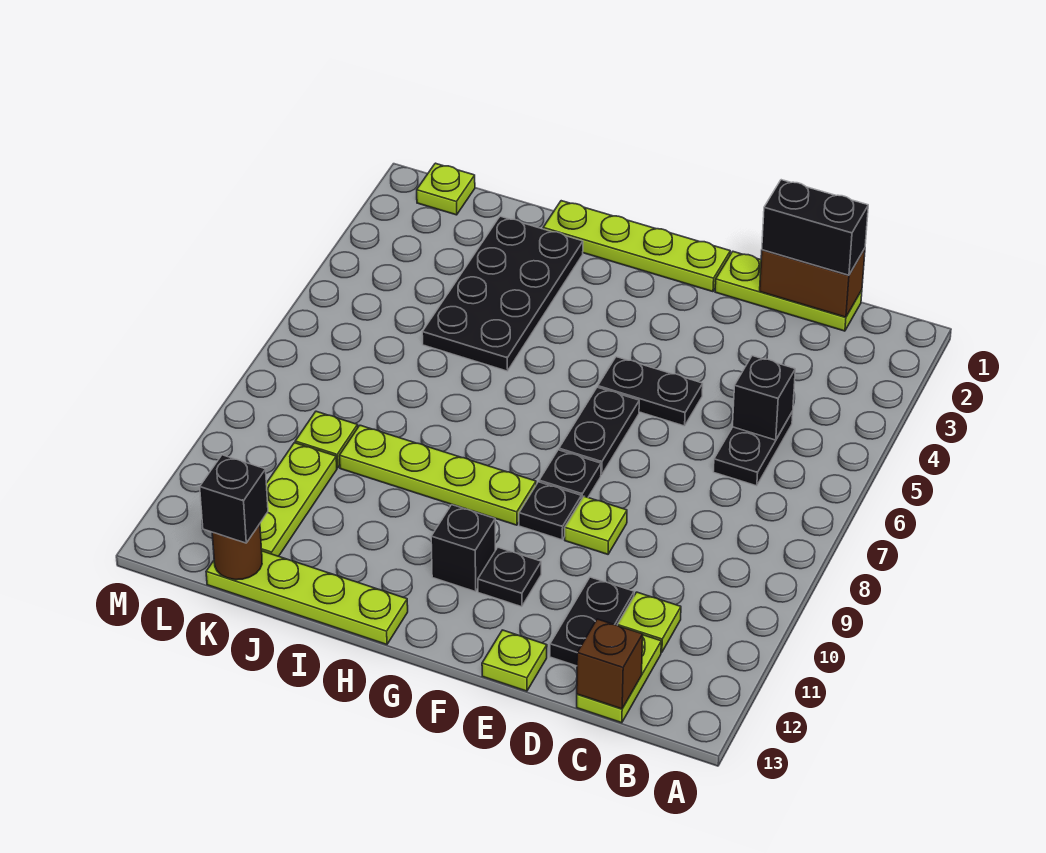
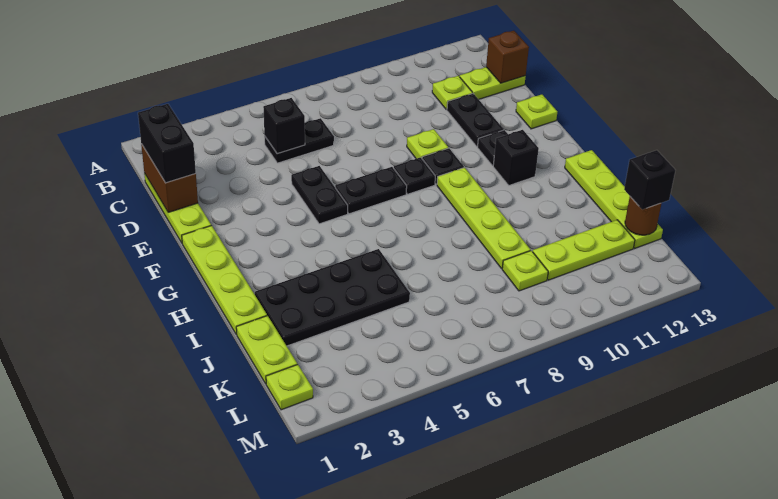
black plate D11:D12 level 1 -> black plate D11:E11 level 1
none -> lime plate J1:K1 level 1

